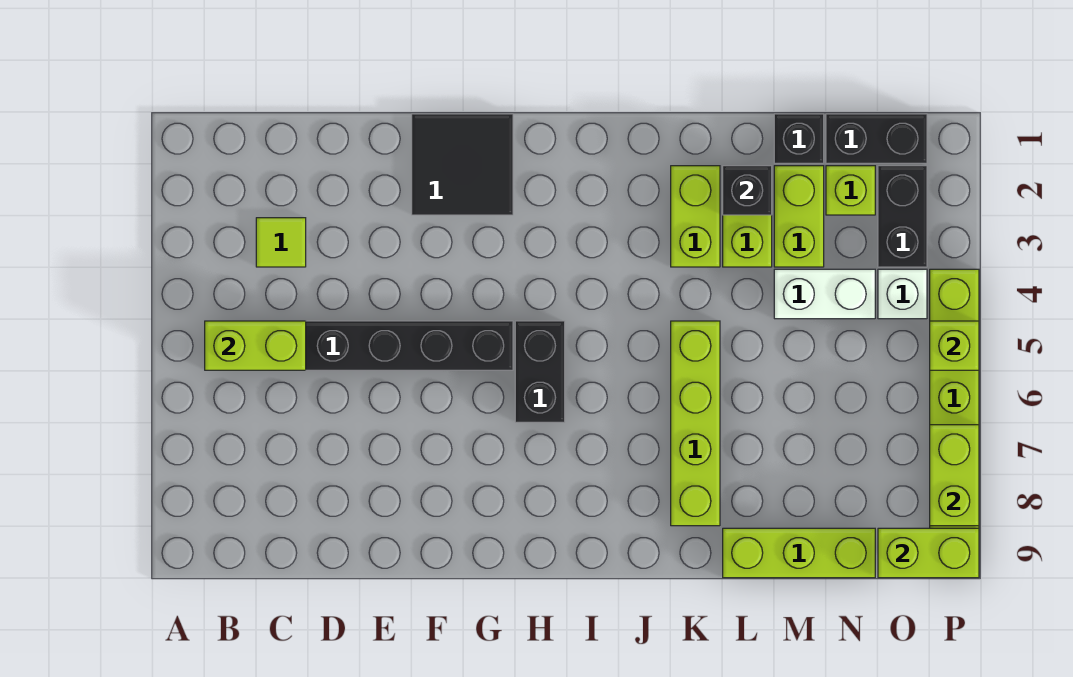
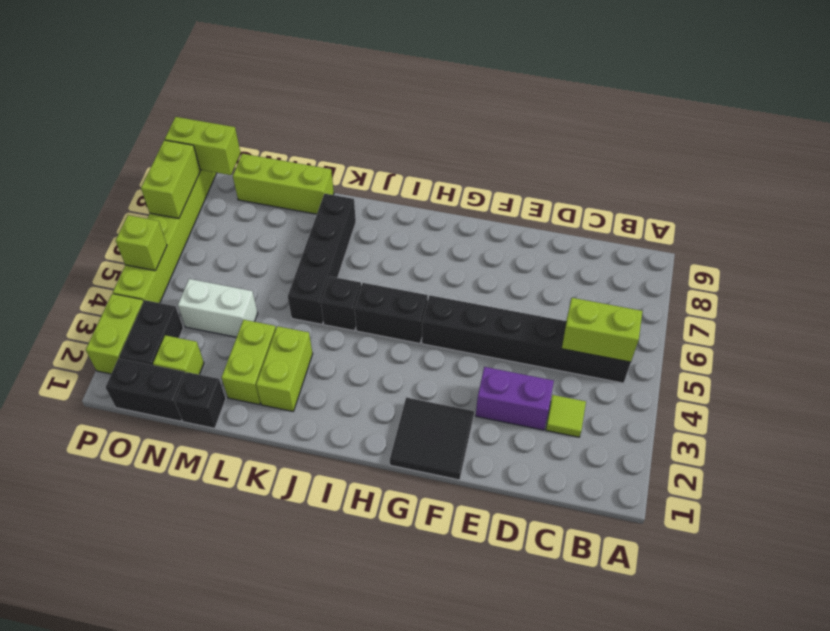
none -> purple brick D3:E3 level 1
black brick H5:H6 level 1 -> black brick H5:I5 level 1
lime brick K5:K8 level 1 -> black brick K5:K8 level 1
black brick L2 level 2 -> black brick J5 level 1
lime brick M2:M3 level 1 -> lime brick P2:P3 level 1
white brick O4 level 1 -> none

